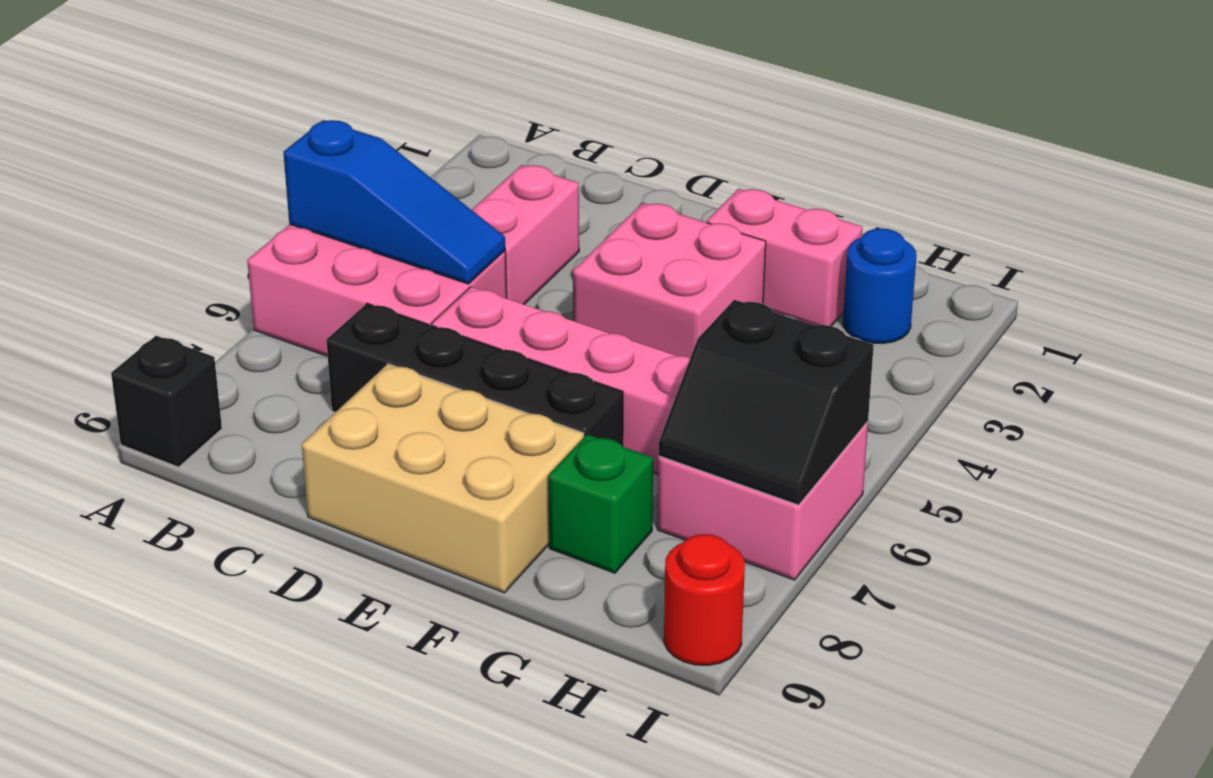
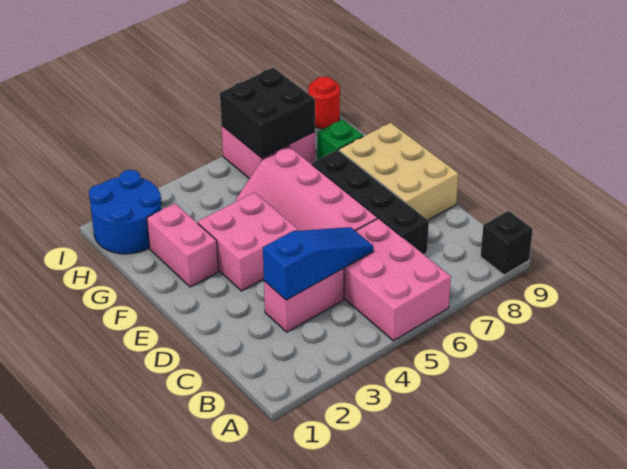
blue slope A5:C5 level 2 top A -> blue slope C3:C5 level 2 top 3
blue round brick H2 level 1 -> blue round brick H1:I2 level 1
black slope H6:I7 level 2 top 6 -> black brick H6:I7 level 2

